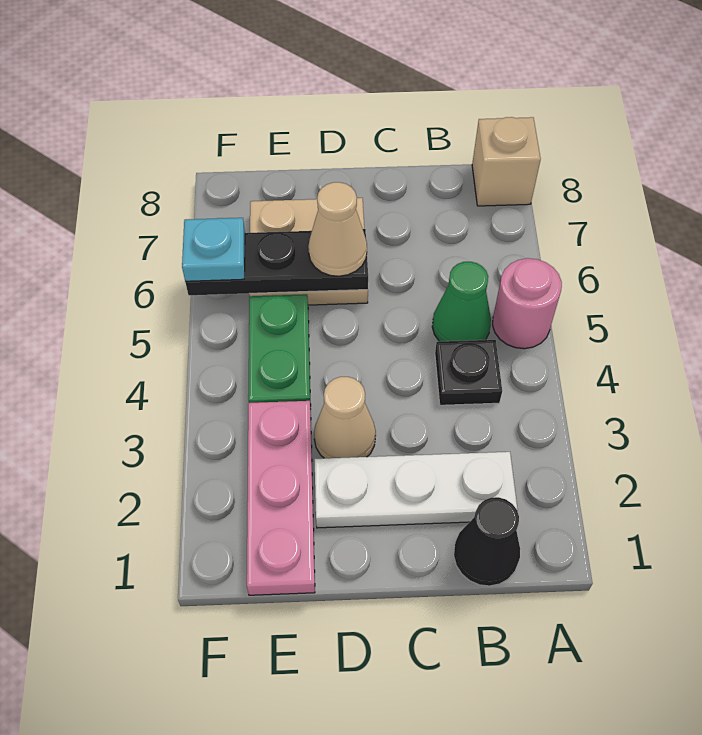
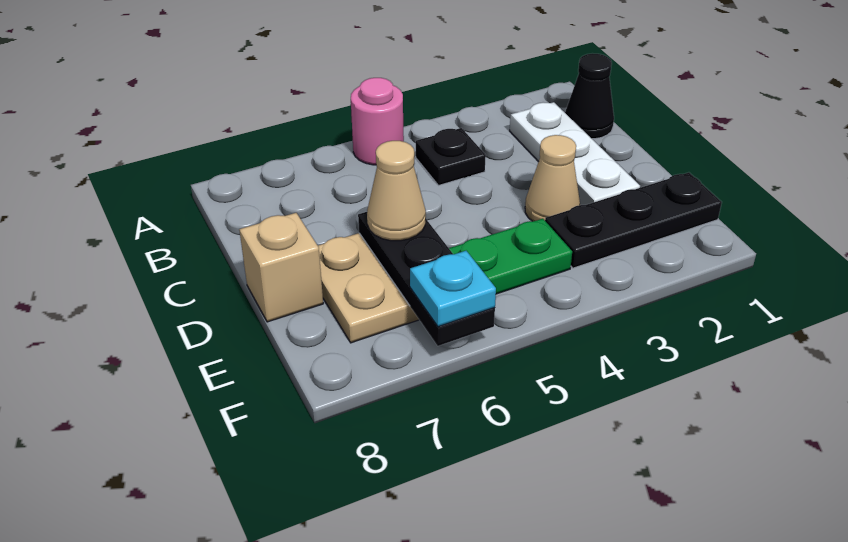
tan brick A8 level 1 -> tan brick D8 level 1
green cone B5 level 1 -> none
pink plate E1:E3 level 1 -> black plate E1:E3 level 1

